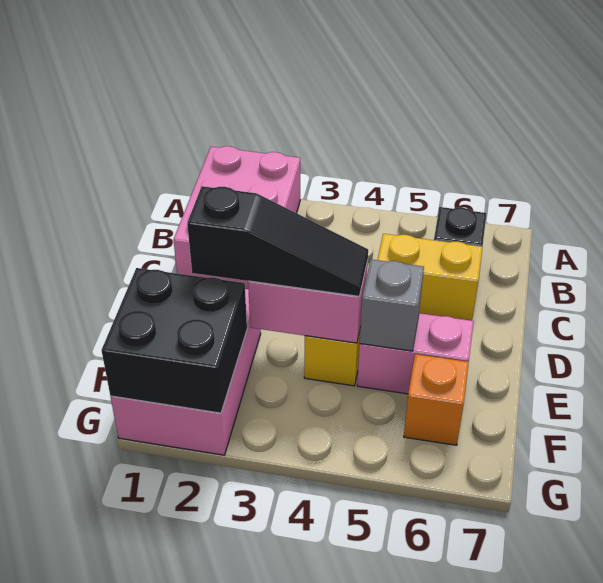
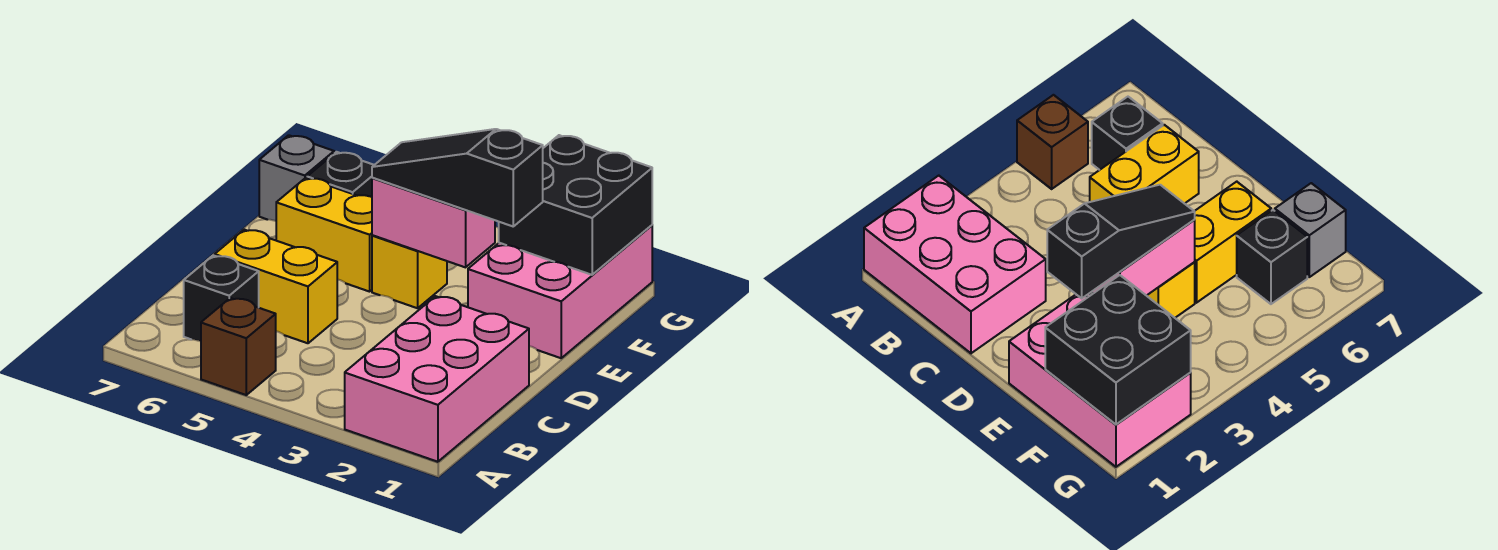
none -> brown brick A5 level 1
pink brick E5:E6 level 1 -> yellow brick E5:E6 level 1
grey brick E5 level 2 -> grey brick F7 level 1
orange brick F6 level 1 -> black brick F6 level 1

